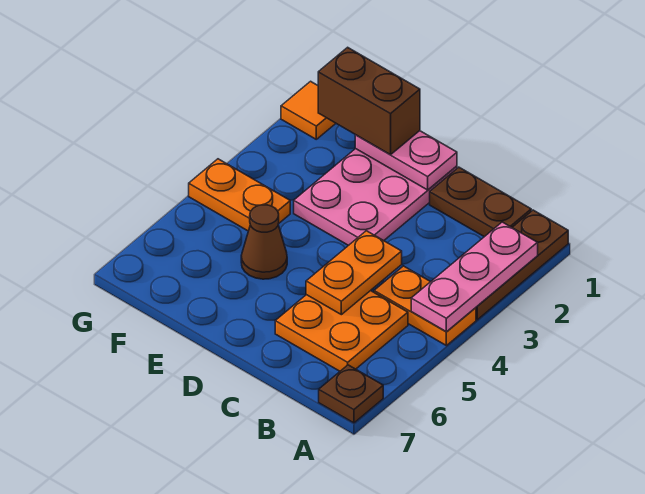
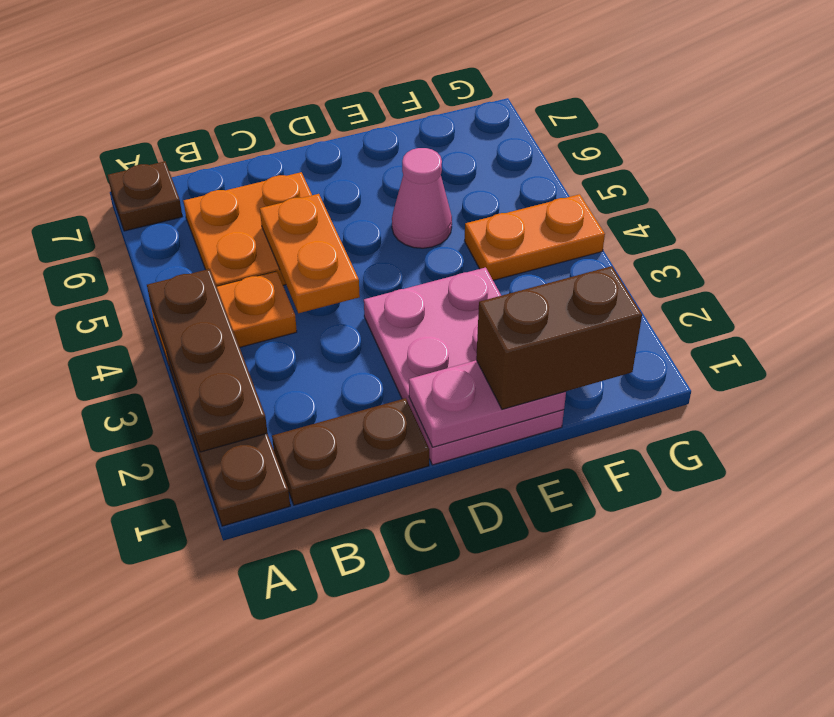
pink plate A2:A4 level 2 -> brown plate A2:A4 level 2
brown cone E5 level 1 -> pink cone E5 level 1
orange tile G1 level 1 -> none

